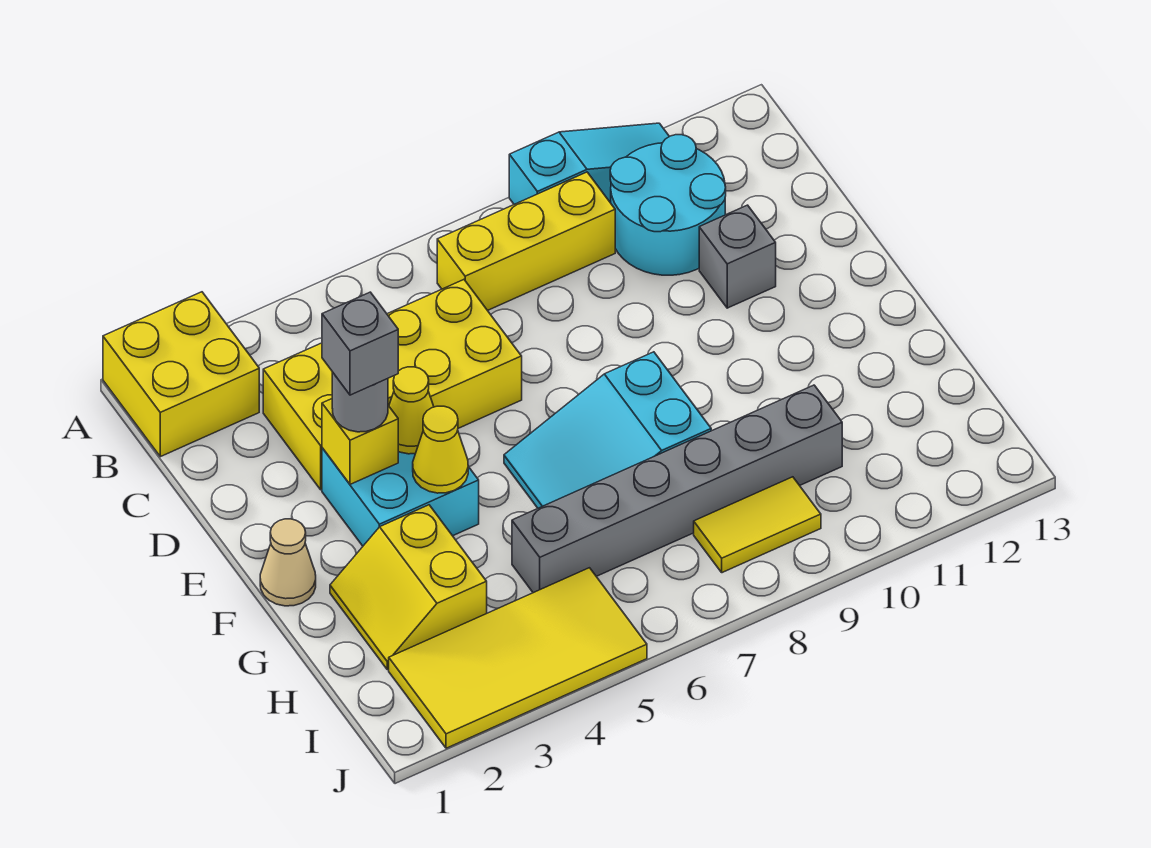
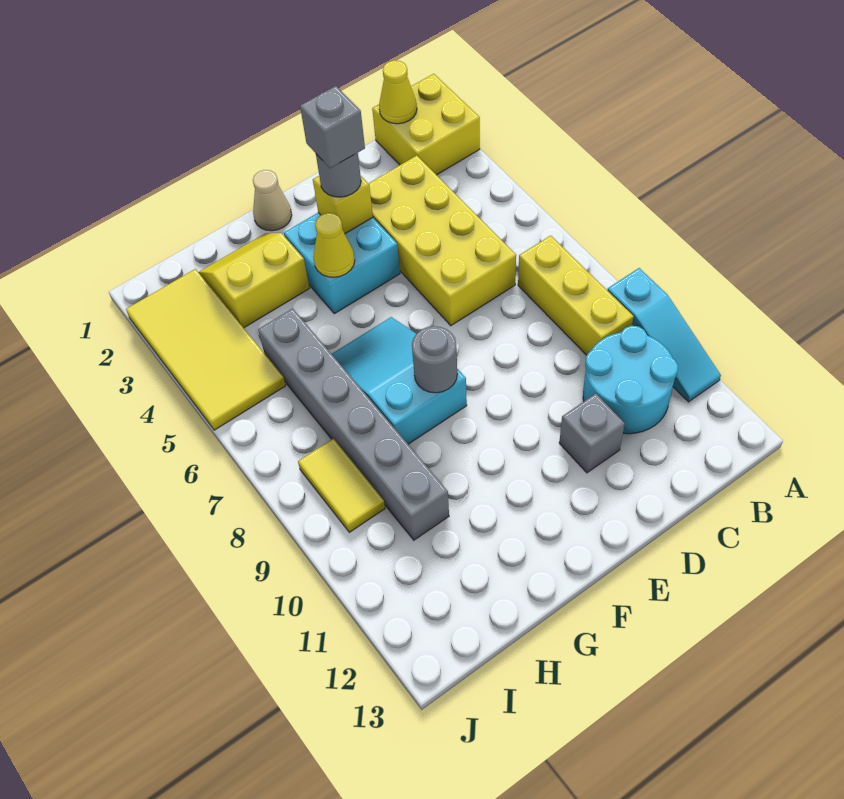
yellow cone E4 level 2 -> yellow cone B1 level 2
none -> grey round brick F8 level 2

